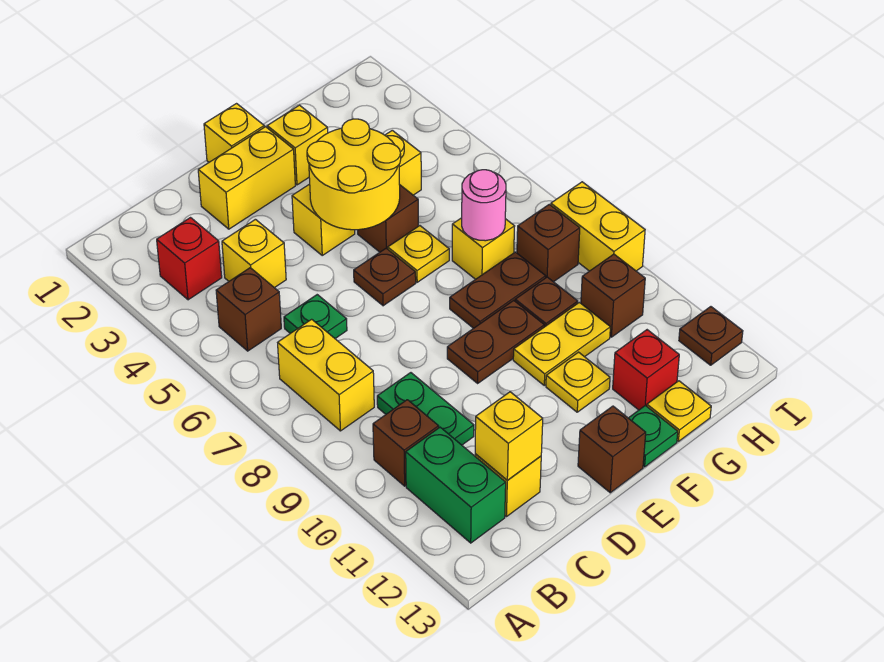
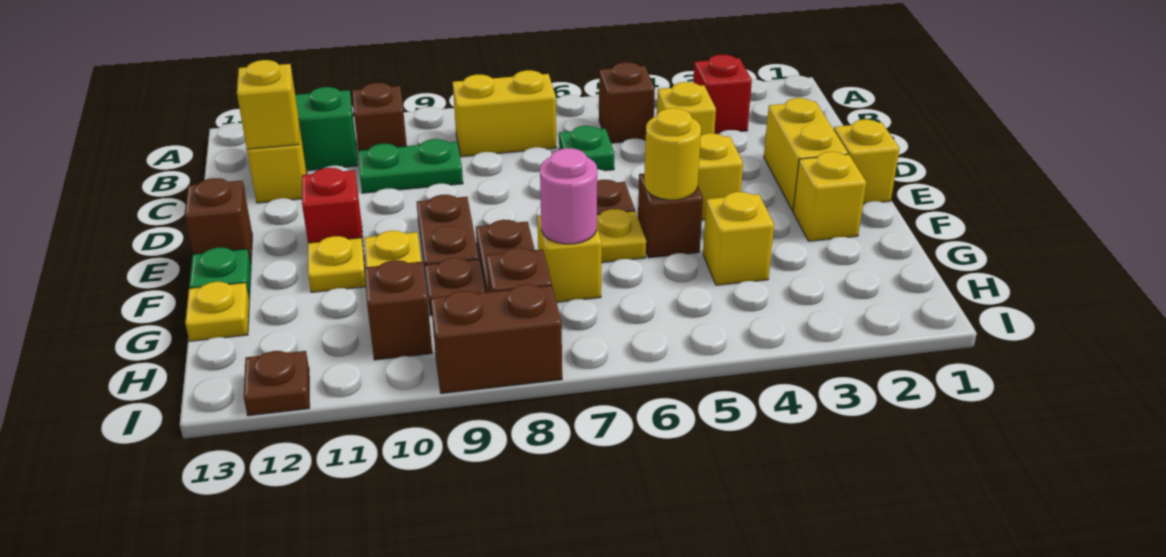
yellow round brick E4:F5 level 2 -> yellow round brick F5 level 2
red brick G12 level 1 -> red brick E11 level 1
yellow brick I8:I9 level 1 -> brown brick I8:I9 level 1

